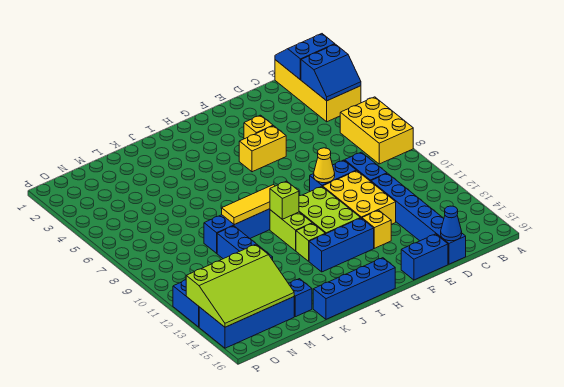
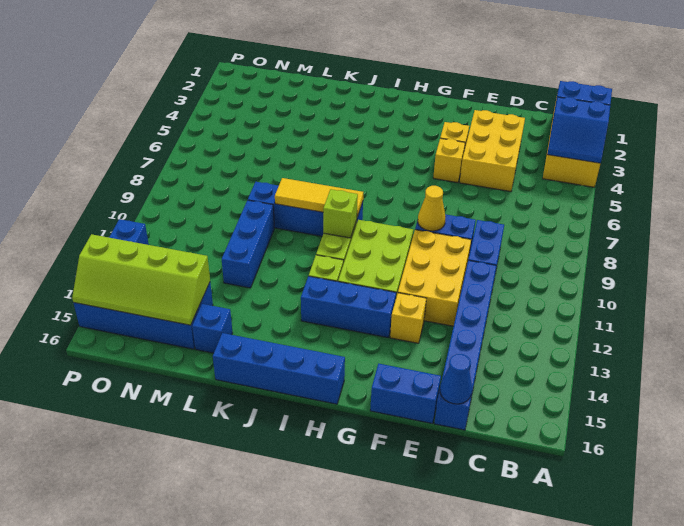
yellow brick A6:B8 level 1 -> yellow brick D3:E5 level 1
yellow brick F5:G5 level 1 -> yellow brick F5 level 1
lime slope M13:P15 level 2 top 13 -> lime slope M14:P15 level 2 top 14

